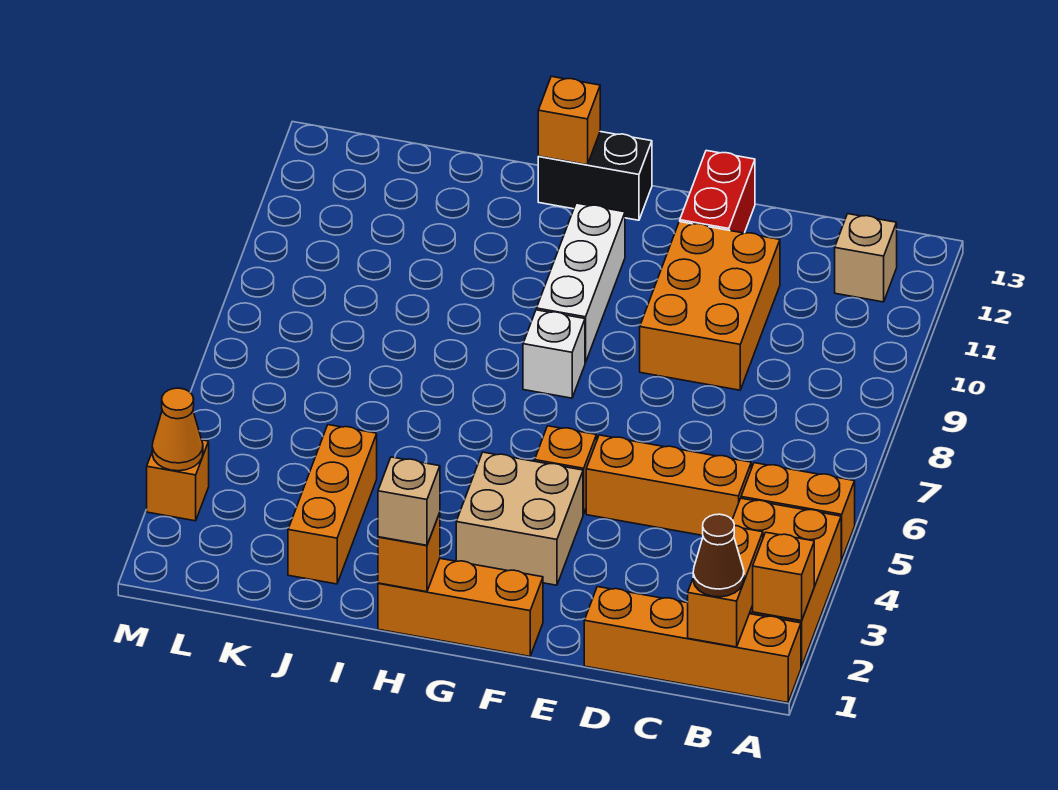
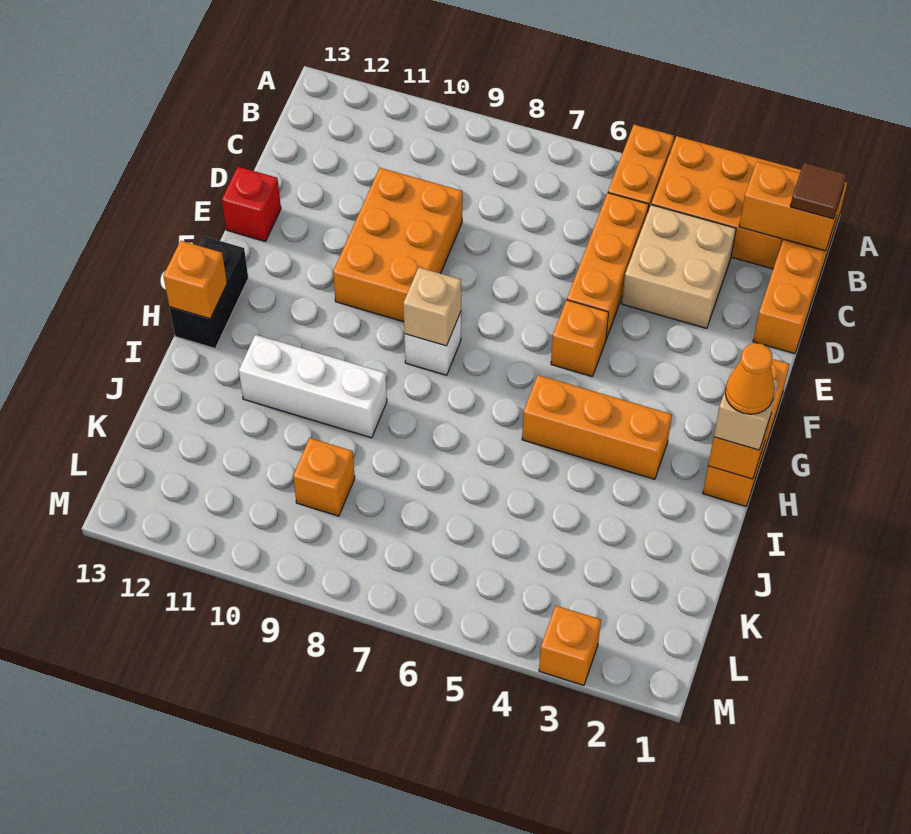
orange brick A2 level 2 -> orange brick K9 level 1
brown cone B1 level 3 -> brown tile B1 level 3
tan brick B12 level 1 -> tan brick G8 level 2
orange brick D9:E11 level 1 -> orange brick D9:F10 level 1
red brick E12:E13 level 1 -> red brick E13 level 1
tan brick F3:G4 level 1 -> tan brick C3:D4 level 1
white brick G9:G11 level 1 -> white brick I9:I11 level 1
orange brick J2:J4 level 1 -> orange brick H3:H5 level 1
orange cone M3 level 2 -> orange cone H1 level 4

